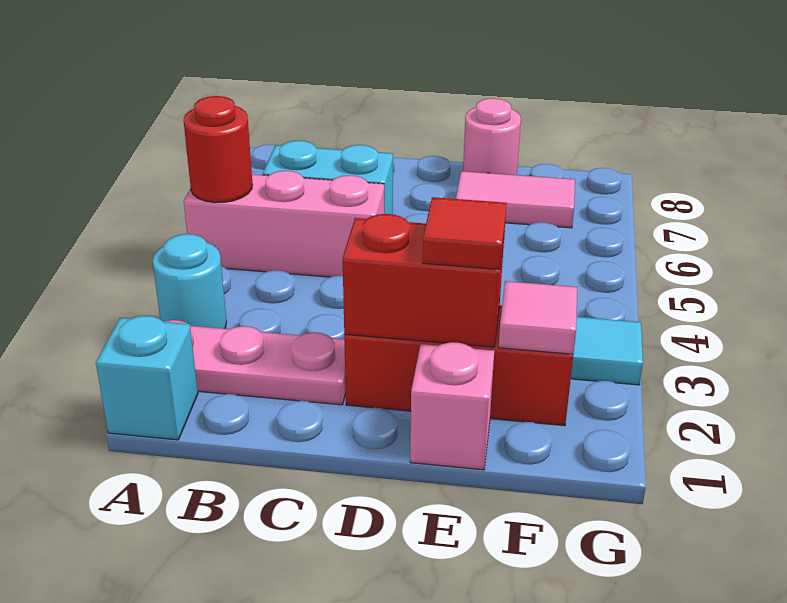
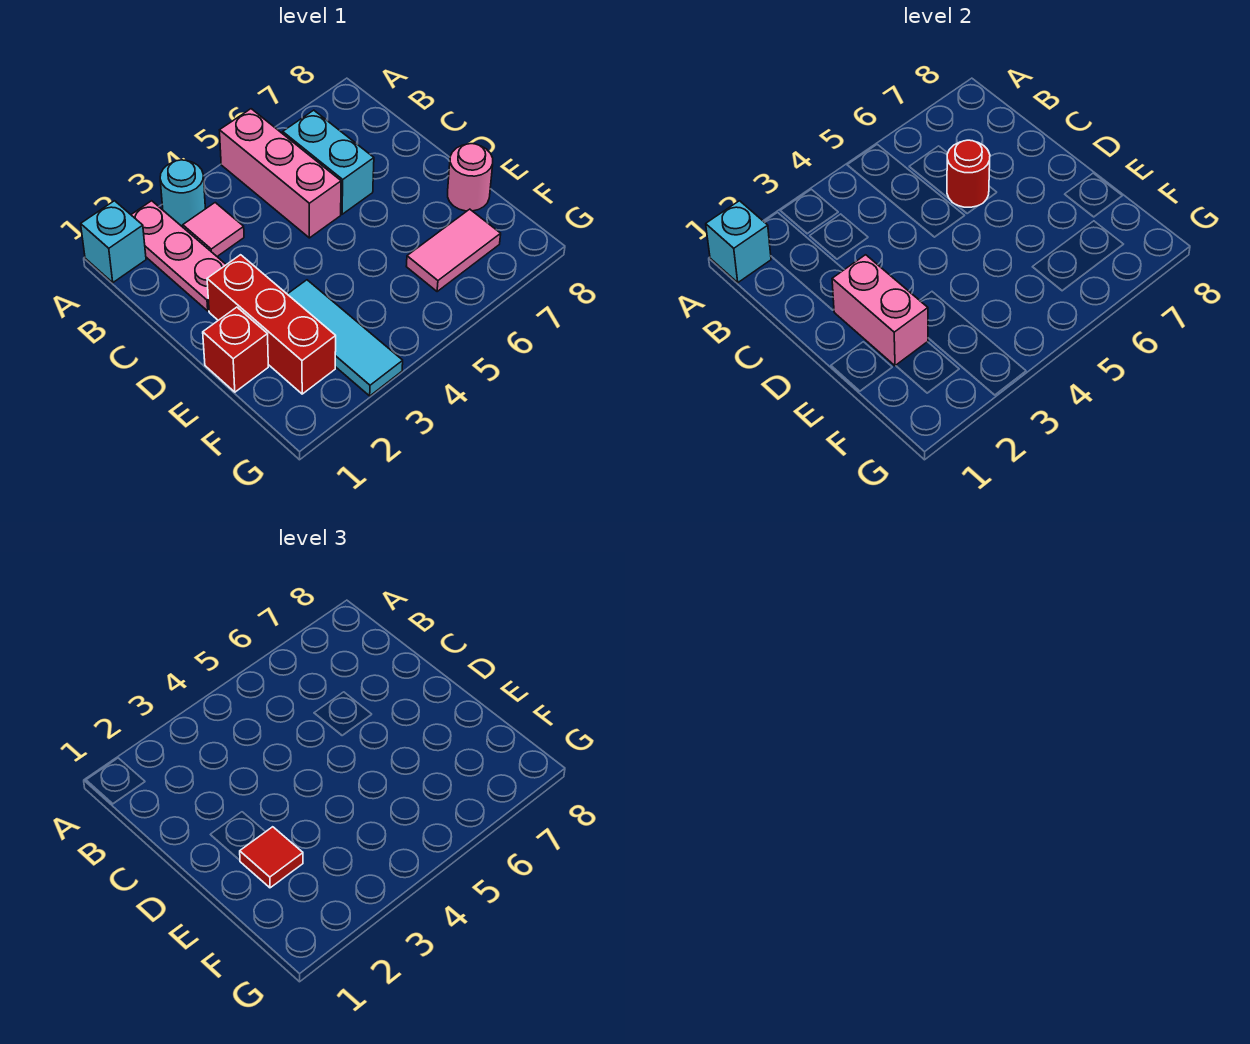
none -> cyan brick A1 level 2
red round brick A5 level 2 -> red round brick C6 level 2
red brick D2:E2 level 2 -> pink brick D2:E2 level 2
pink brick E1 level 1 -> red brick E1 level 1
pink tile E7:F7 level 1 -> pink tile F6:F7 level 1
pink tile F2 level 2 -> pink tile B3 level 1

